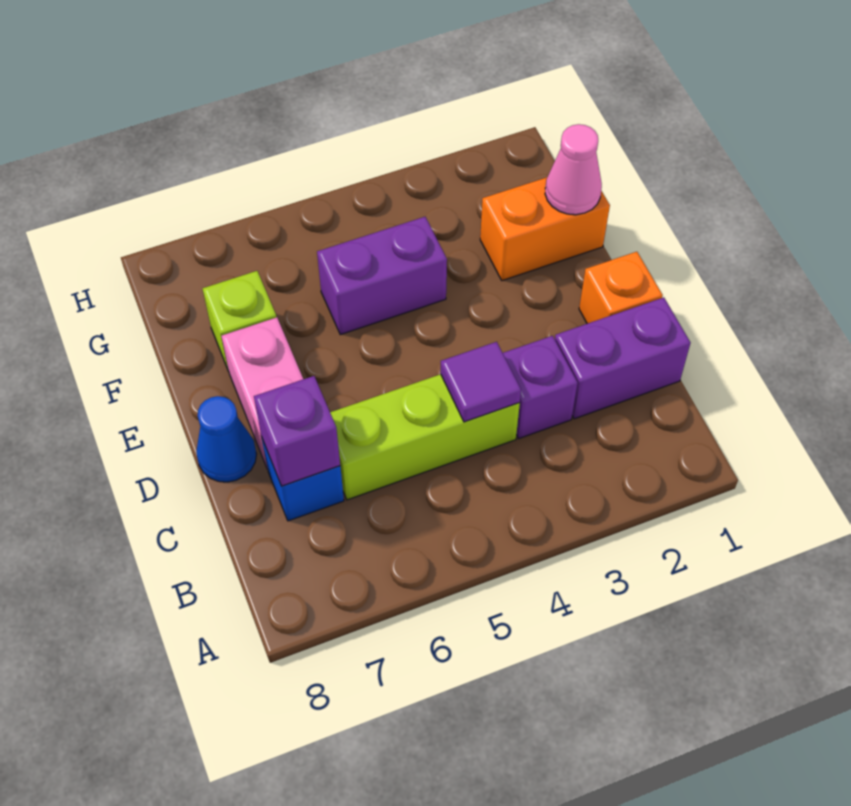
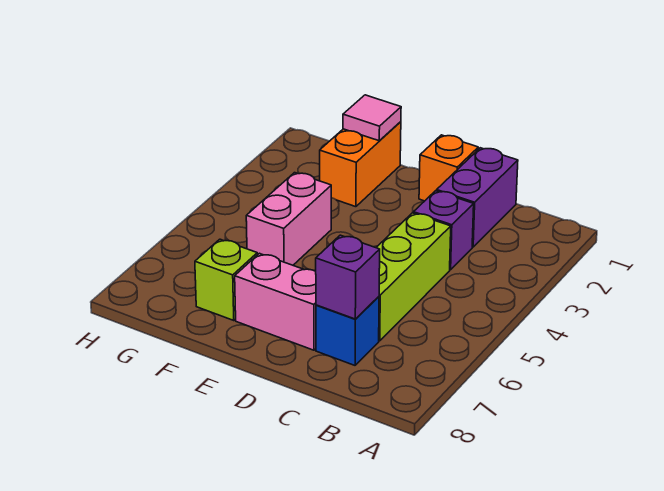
purple tile C4 level 2 -> none
blue cone D8 level 1 -> none
pink cone F1 level 2 -> pink tile F1 level 2
purple brick F4:F5 level 1 -> pink brick F4:F5 level 1

